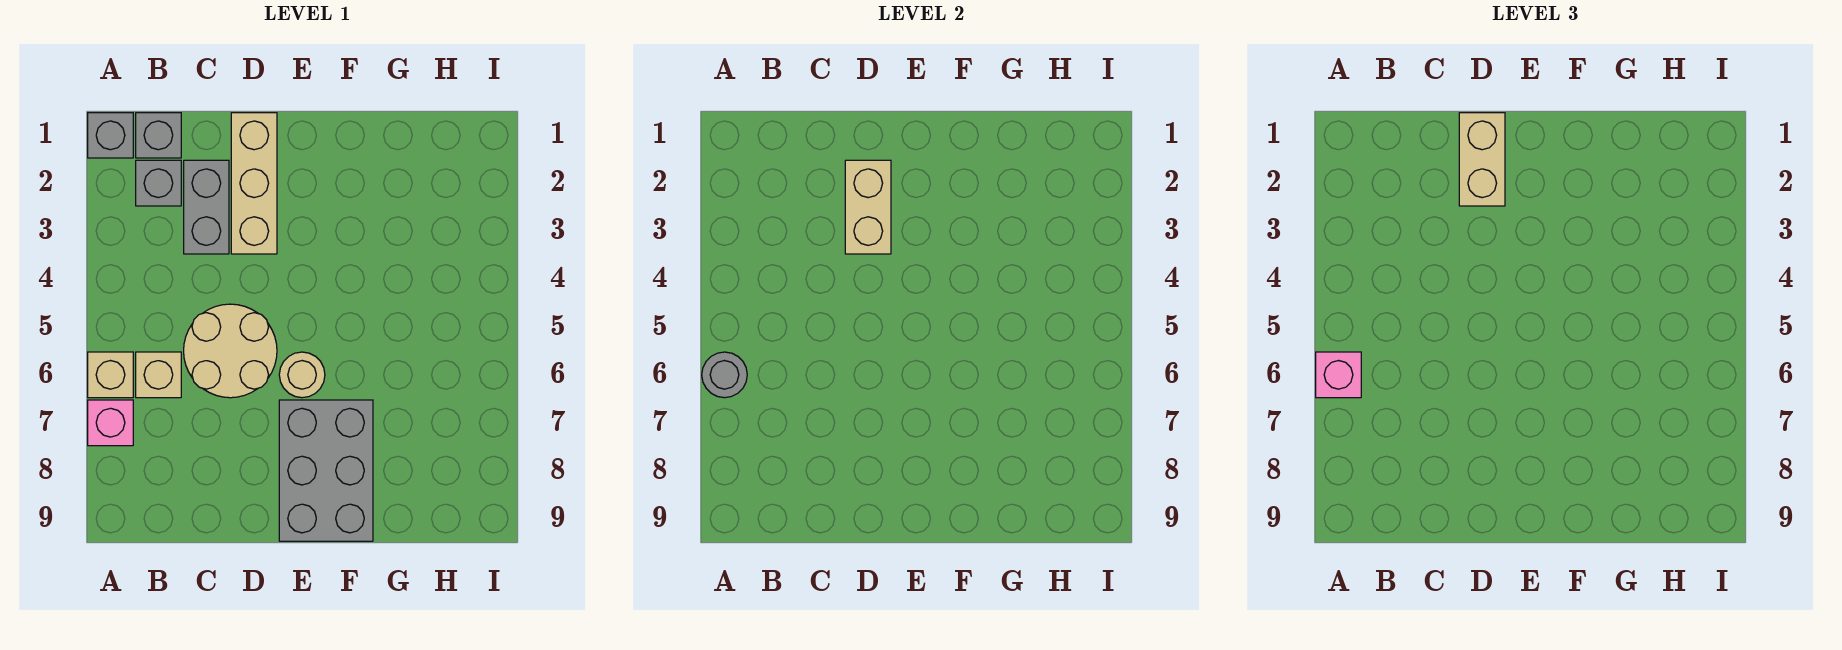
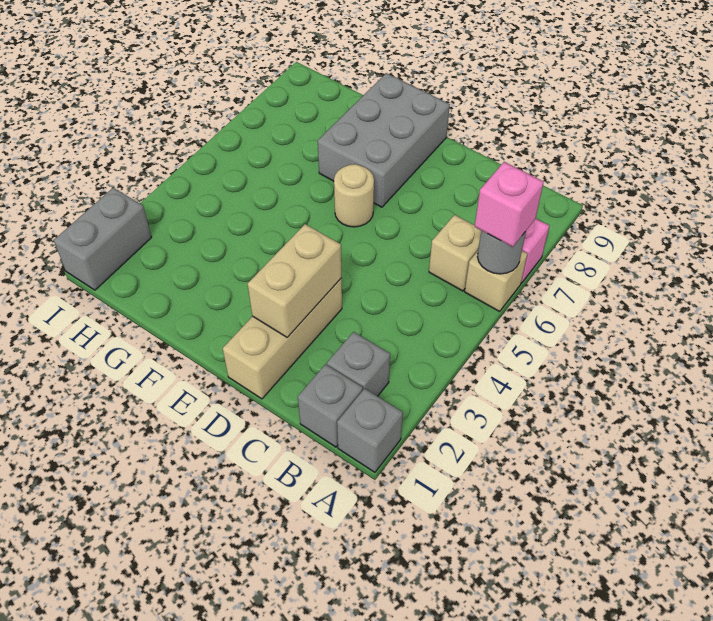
grey brick C2:C3 level 1 -> grey brick I1:I2 level 1
tan round brick C5:D6 level 1 -> none
tan brick D1:D2 level 3 -> none

